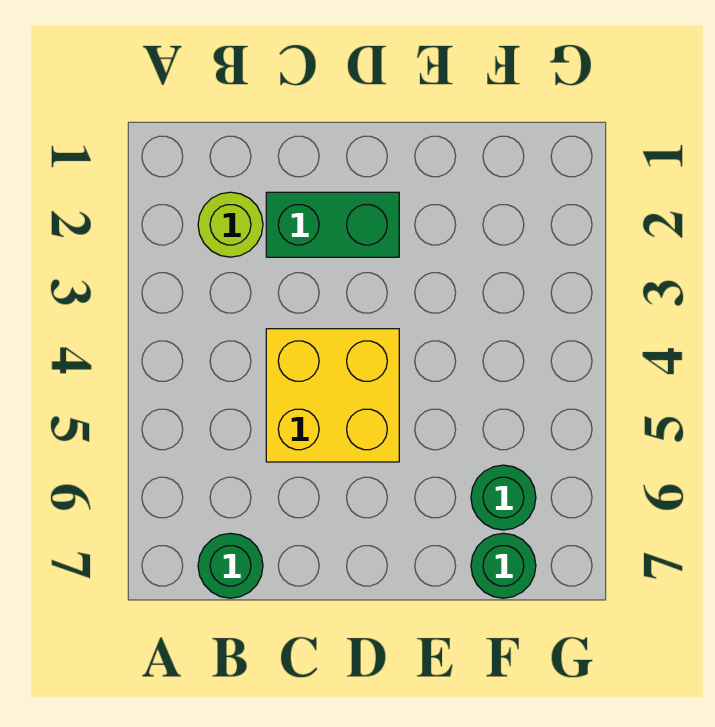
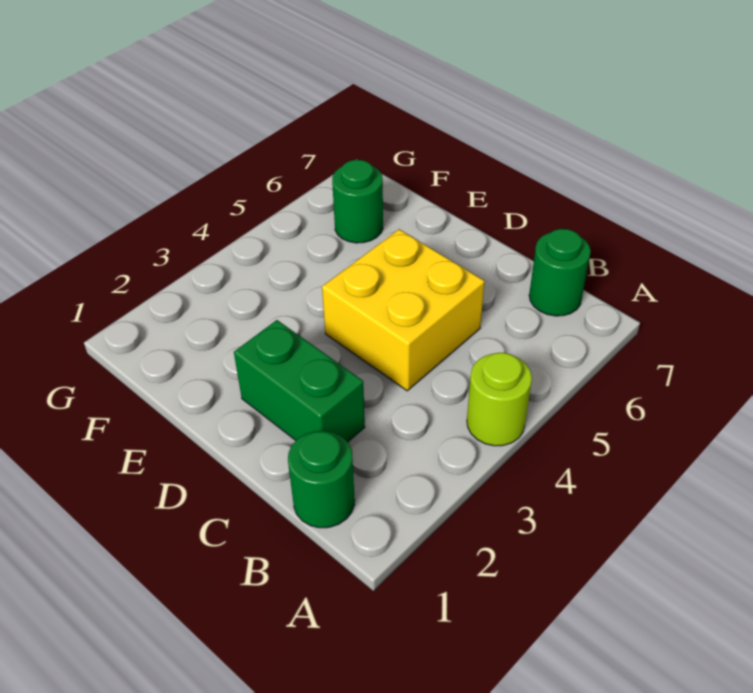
lime round brick B2 level 1 -> lime round brick A4 level 1
green round brick F7 level 1 -> green round brick B1 level 1

